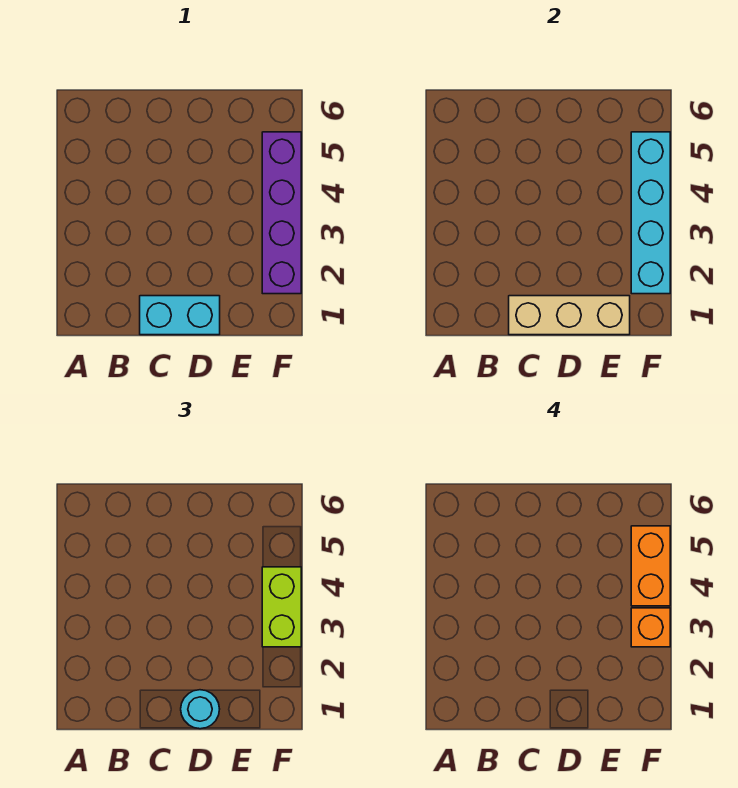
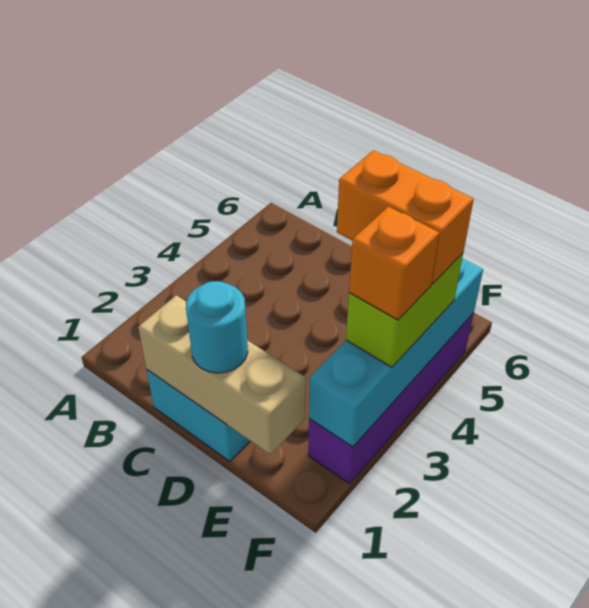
orange brick F4:F5 level 4 -> orange brick E4:F4 level 4

